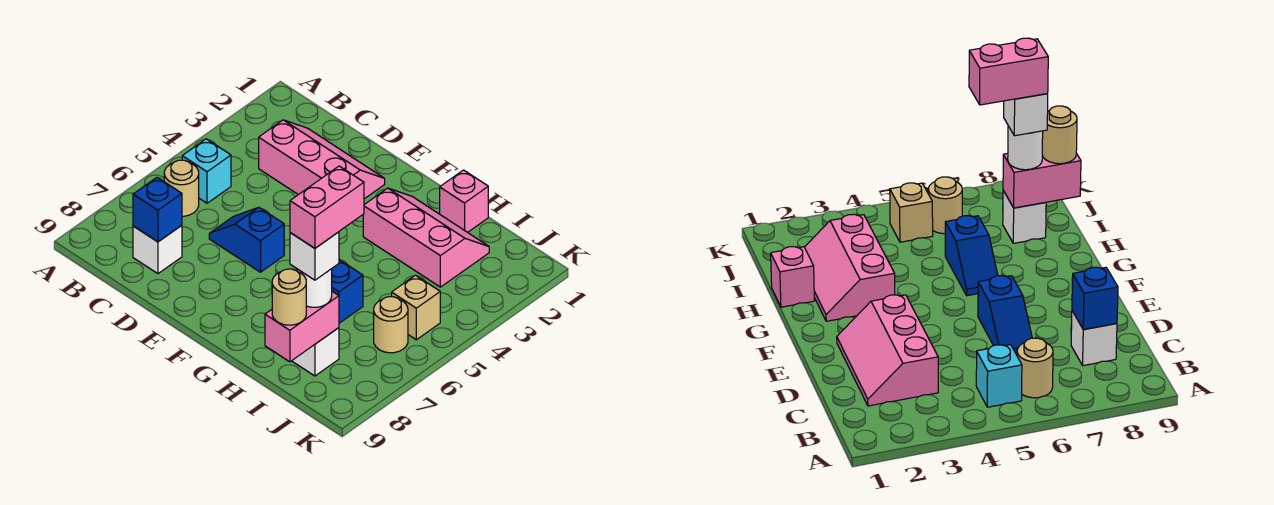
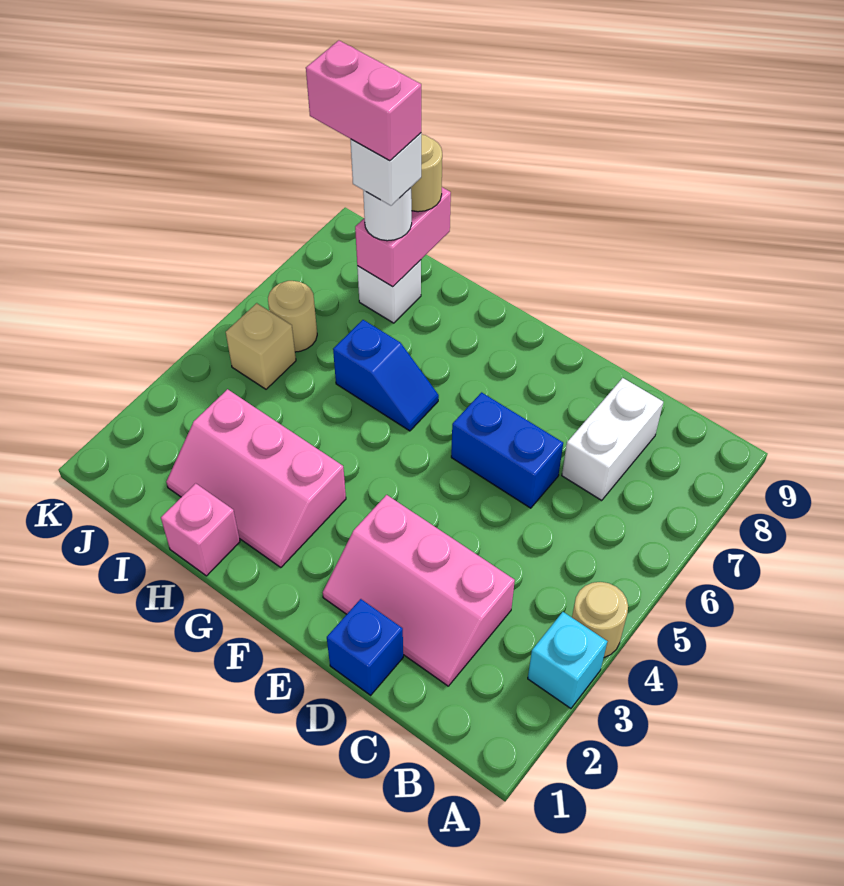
cyan brick B5 level 1 -> cyan brick A3 level 1
tan round brick B6 level 1 -> tan round brick A4 level 1
white brick C8 level 1 -> white brick C7:C8 level 1
blue brick C8 level 2 -> blue brick D1 level 1
blue slope D6:E6 level 1 top E -> blue brick D6:E6 level 1
pink brick I7:I8 level 5 -> pink brick I8:J8 level 5

